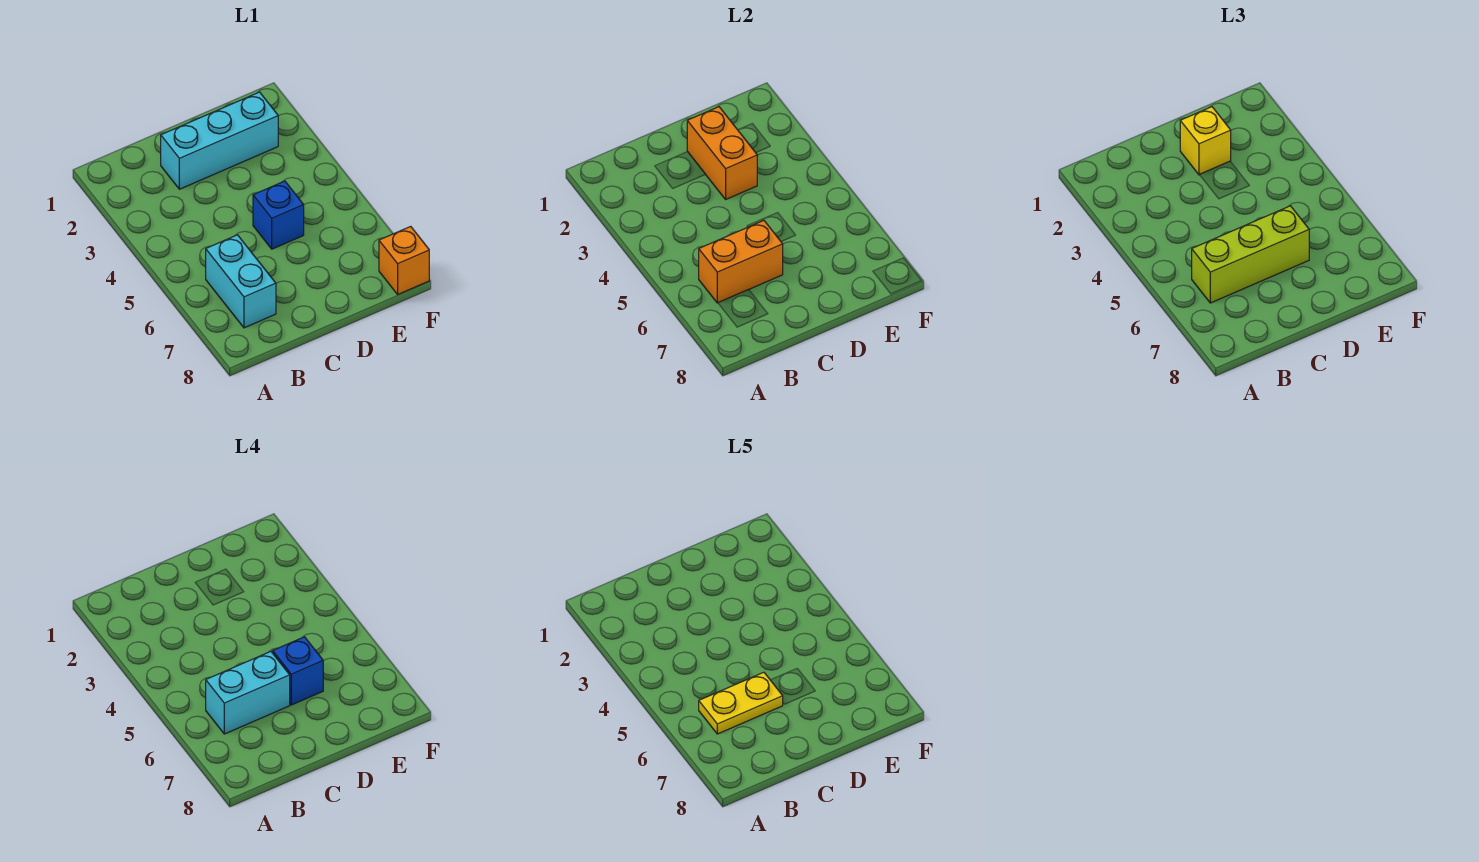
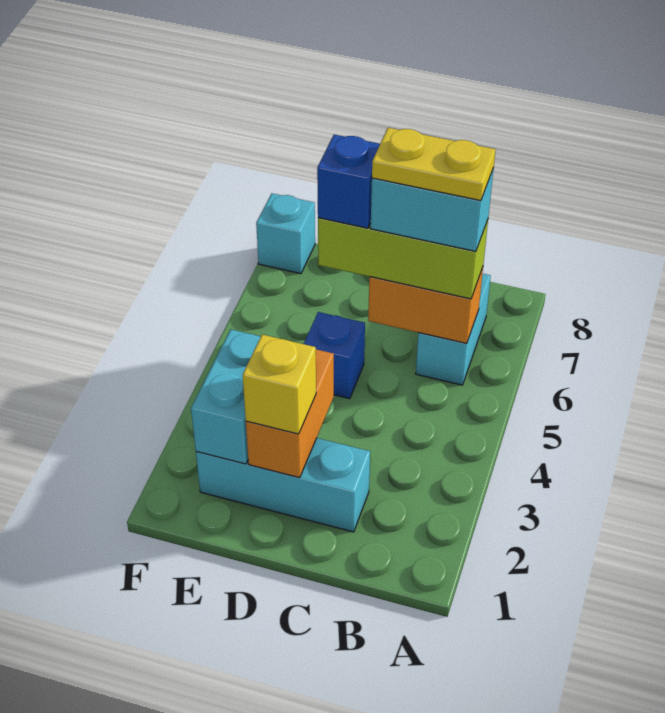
none -> cyan brick E2:E3 level 2
orange brick F8 level 1 -> cyan brick F8 level 1

